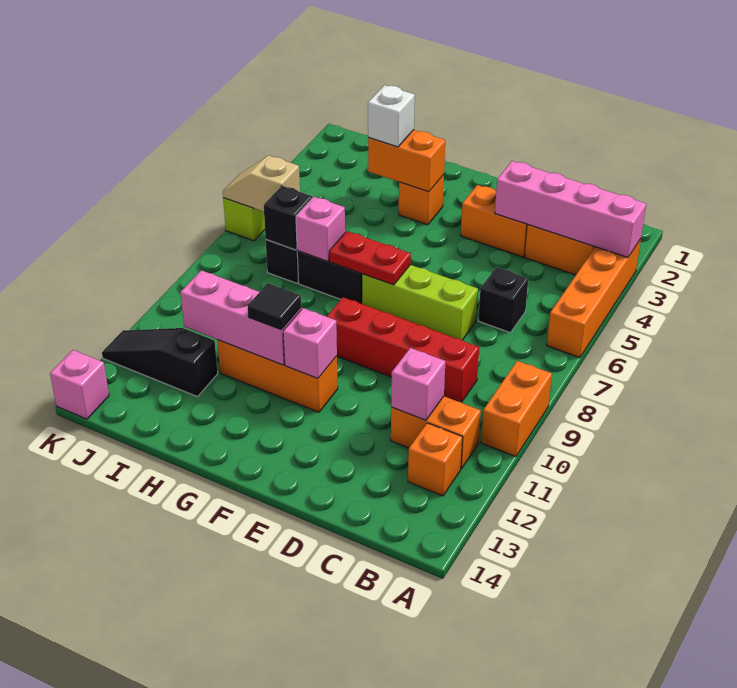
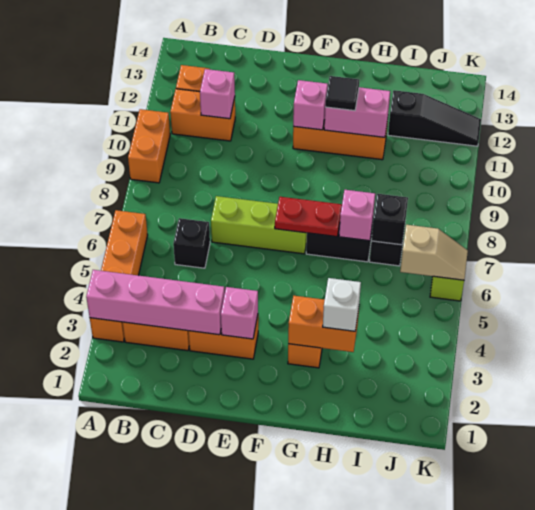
red brick C9:F9 level 1 -> none
pink brick G11:I11 level 2 -> pink brick G11:H11 level 2
pink brick K14 level 1 -> pink brick E3 level 2

